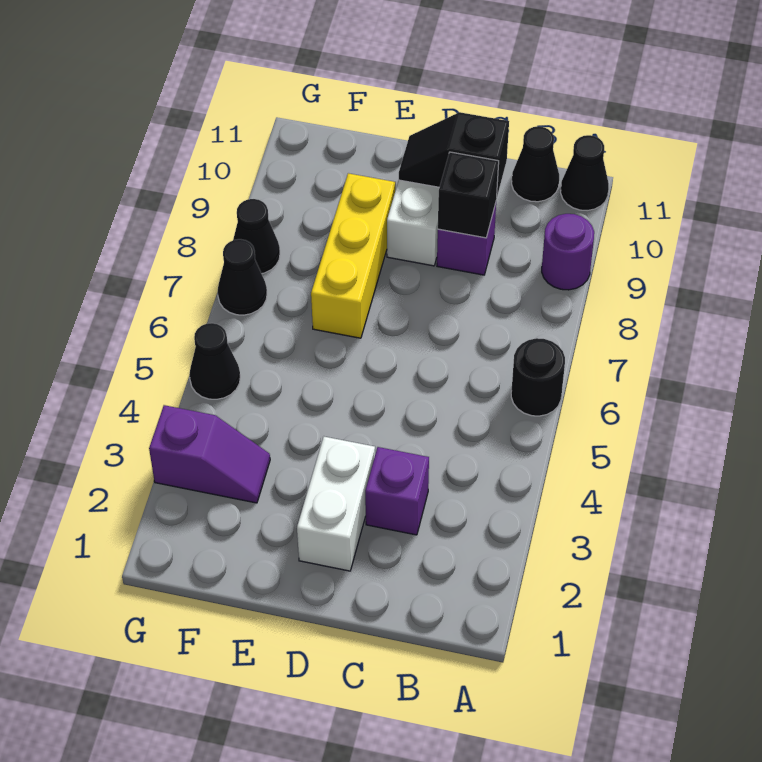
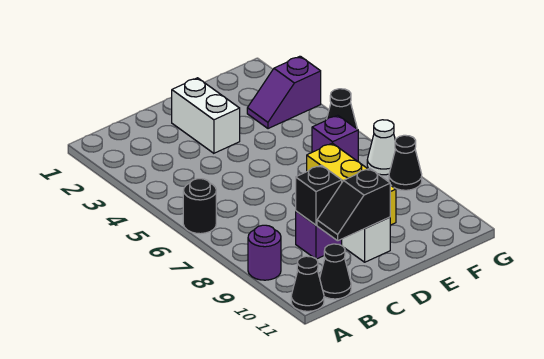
purple brick C3 level 1 -> purple brick F6 level 1
black slope C10:D10 level 2 top C -> black slope C10:D10 level 2 top D
black cone G7 level 1 -> white cone G7 level 1

